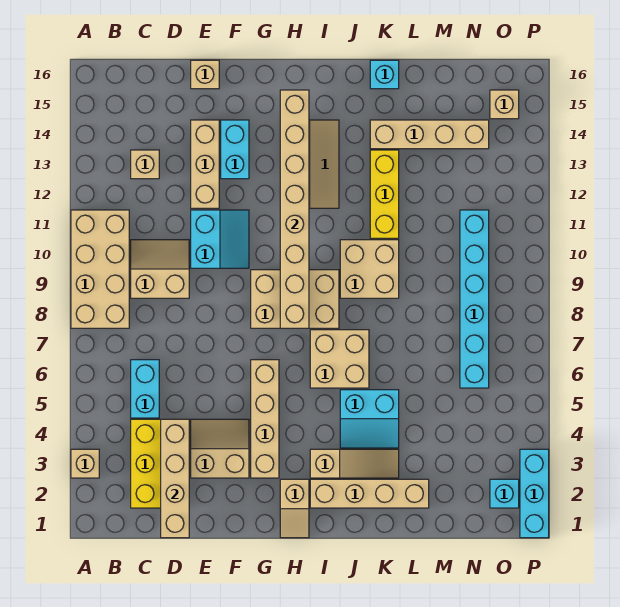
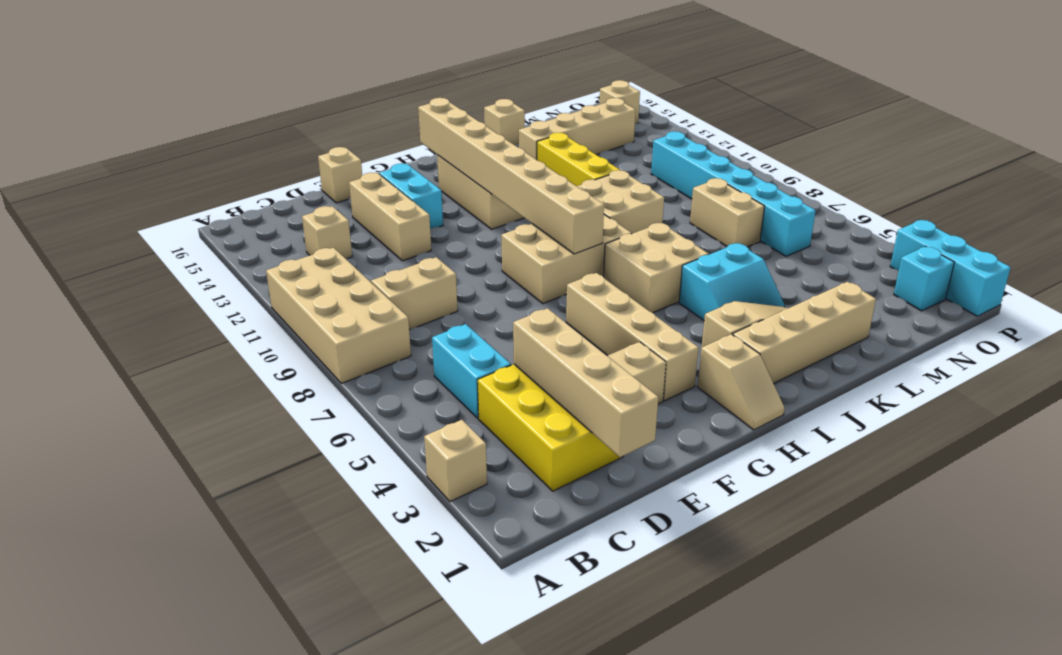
cyan slope E10:F11 level 1 top E -> none
cyan brick K16 level 1 -> tan brick K16 level 1
none -> tan brick M7:M8 level 1

